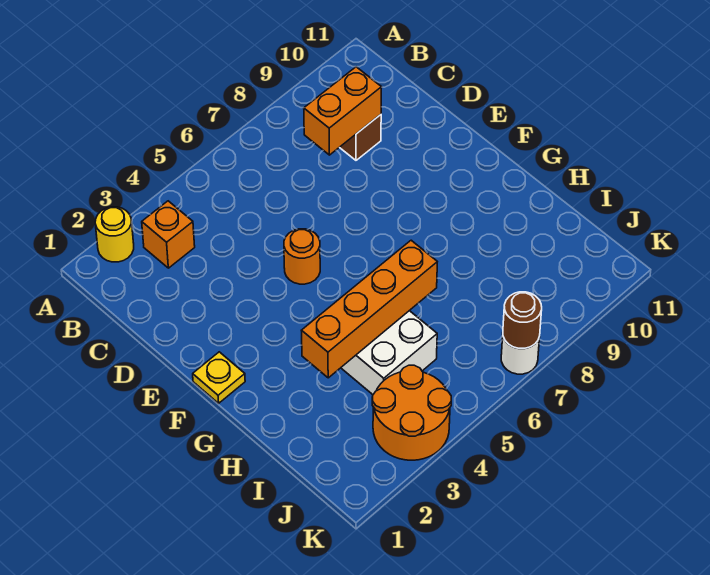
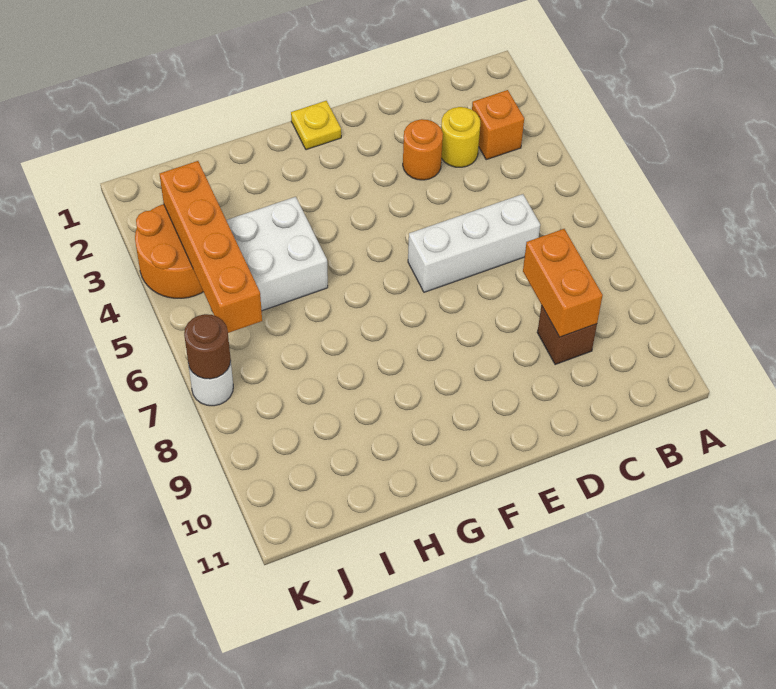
yellow round brick A2 level 1 -> yellow round brick C3 level 1
none -> white brick C6:E6 level 1
orange round brick E5 level 1 -> orange round brick D3 level 1
orange brick H3:H6 level 2 -> orange brick J3:J6 level 2

